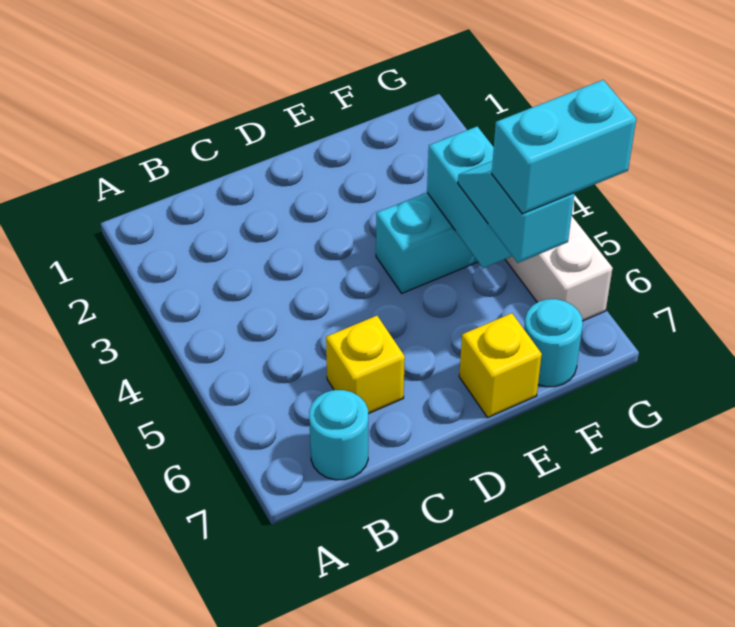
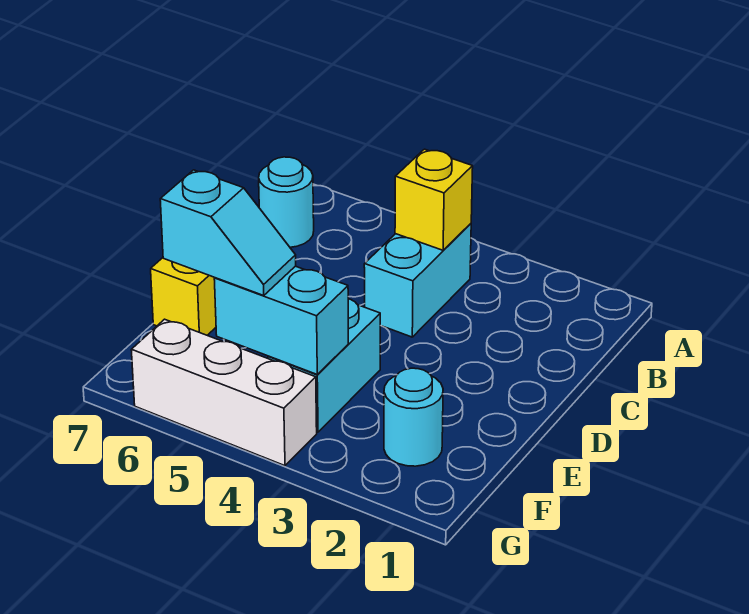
yellow brick C6 level 1 -> yellow brick B4 level 2
cyan brick F6:G6 level 4 -> cyan brick B4:C4 level 1
cyan round brick F7 level 1 -> cyan round brick F2 level 1

